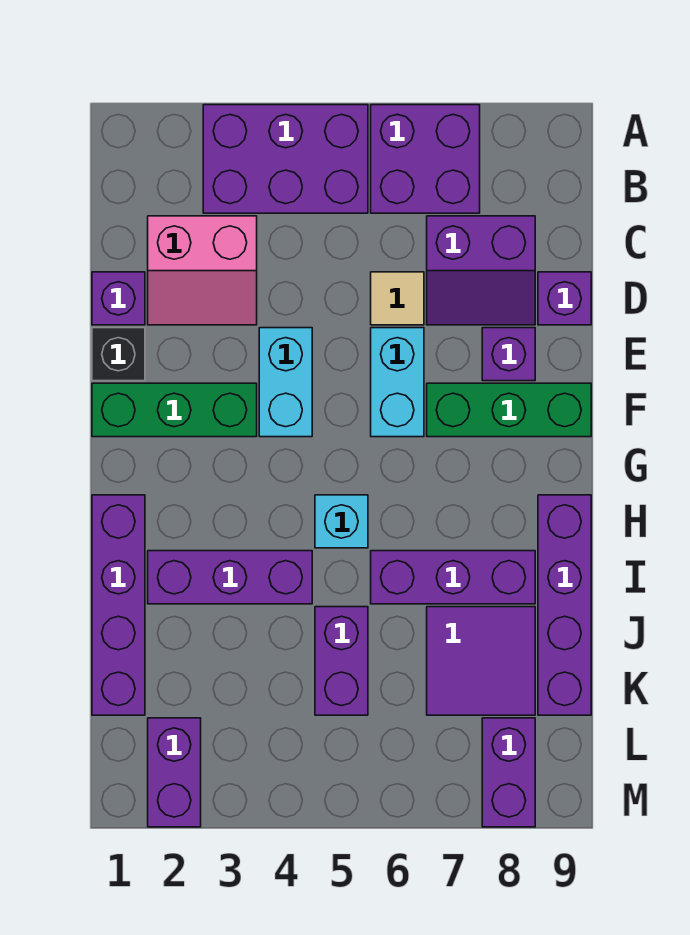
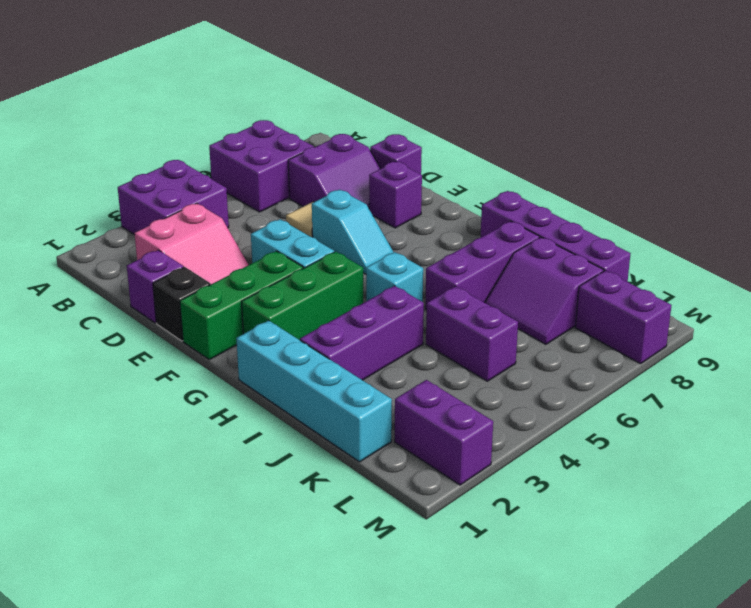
purple brick A3:B5 level 1 -> purple brick A3:B4 level 1
cyan brick E6:F6 level 1 -> cyan slope E6:F6 level 1 top E
green brick F7:F9 level 1 -> green brick G2:G4 level 1
purple brick H1:K1 level 1 -> cyan brick H1:K1 level 1
purple tile J7:K8 level 1 -> purple slope J7:K8 level 1 top 8

